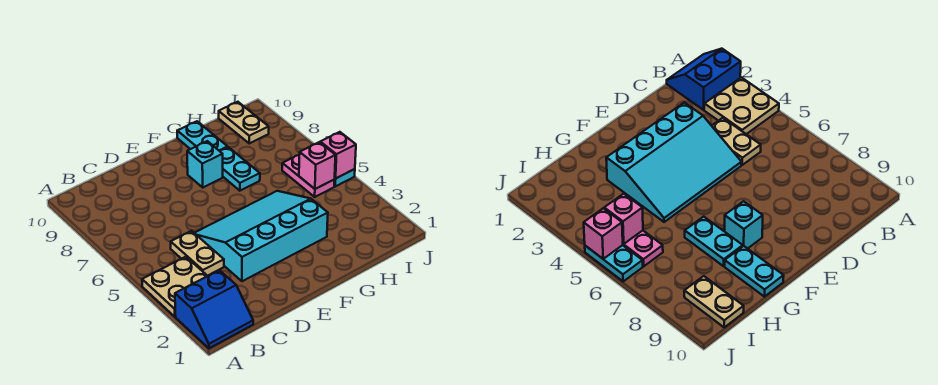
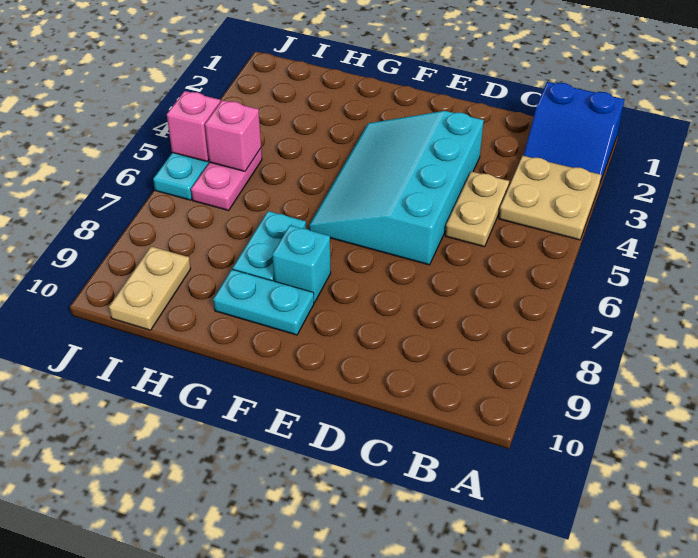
blue slope A1:B2 level 1 top 2 -> blue slope A1:B2 level 1 top 1
cyan slope D3:G5 level 1 top 3 -> cyan slope D3:F6 level 1 top D
cyan plate G9:G10 level 1 -> cyan plate F9:G9 level 1

